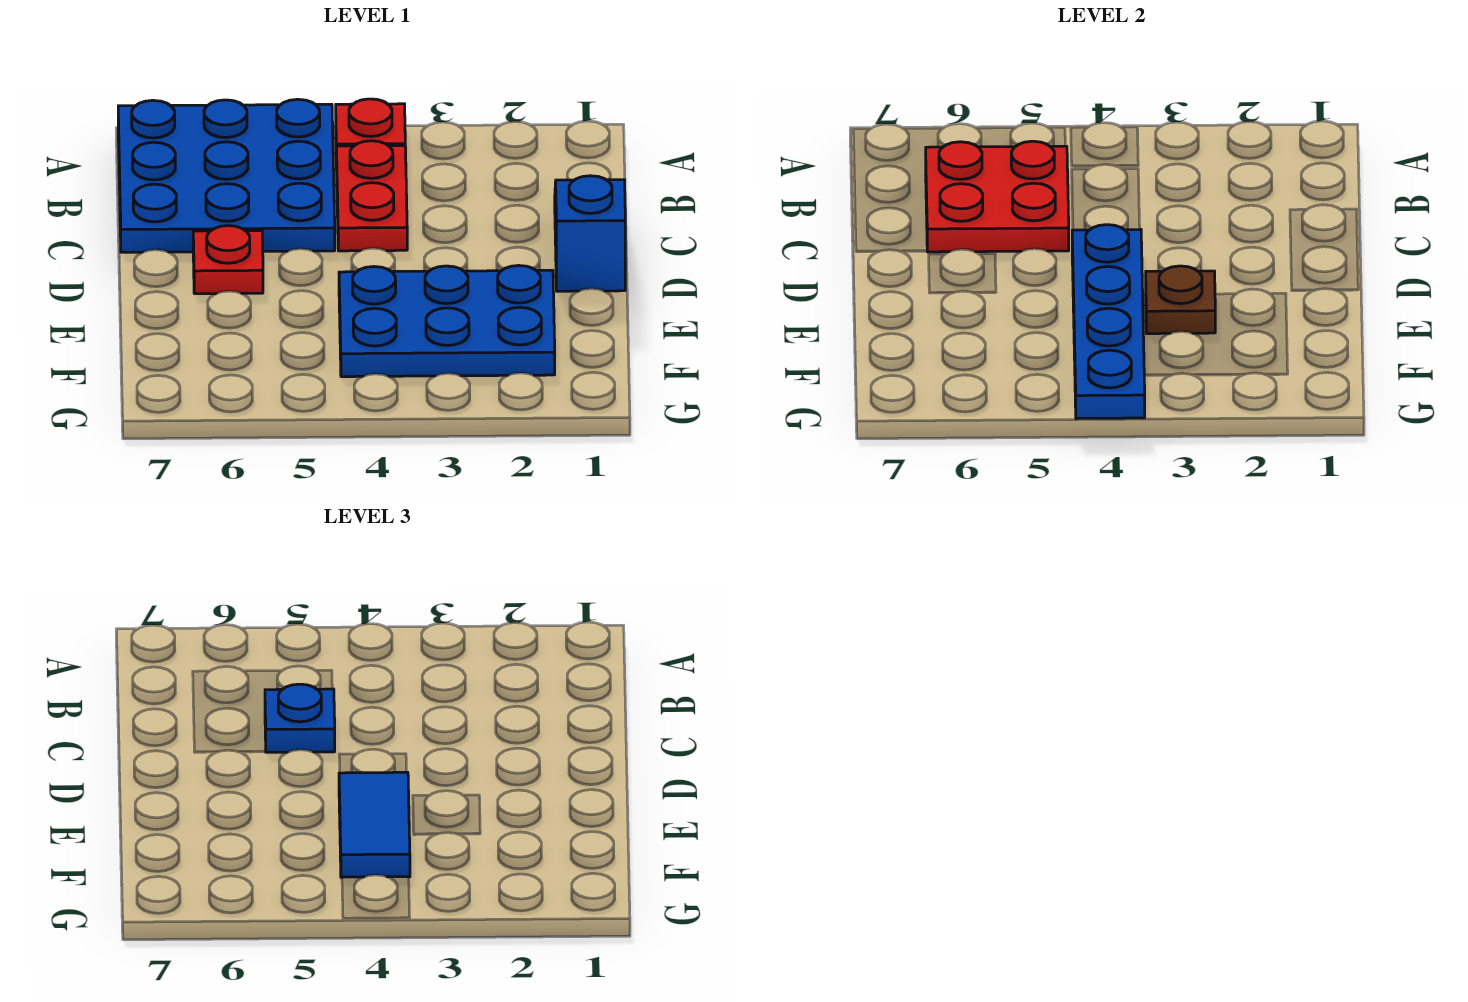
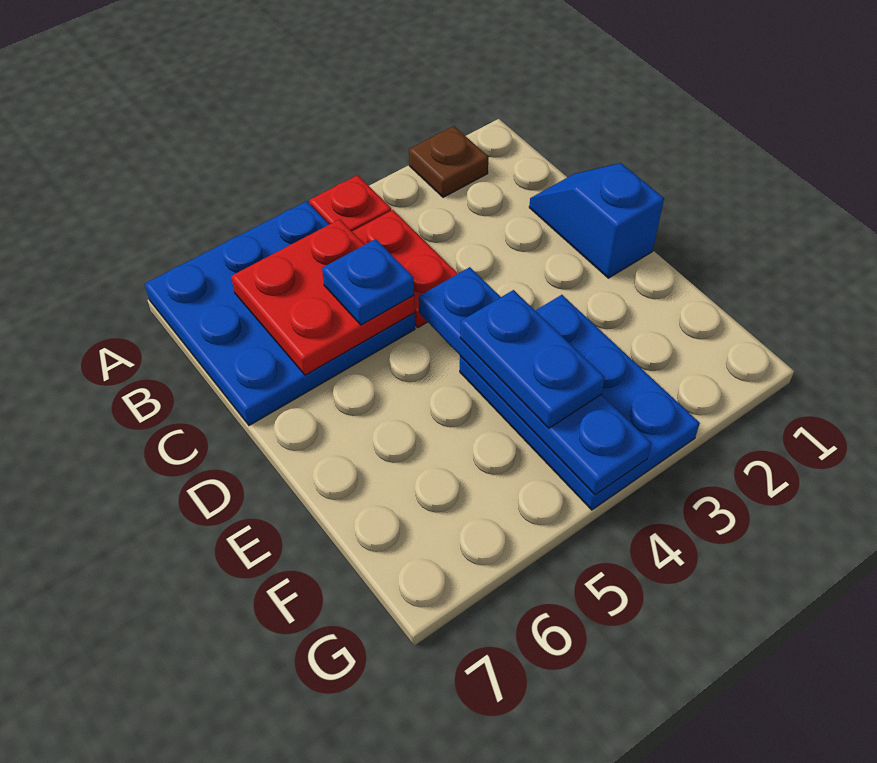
red plate D6 level 1 -> none
blue plate E2:F4 level 1 -> blue plate E3:G4 level 1
brown plate E3 level 2 -> brown plate A2 level 1
blue tile E4:F4 level 3 -> blue plate E4:F4 level 3

